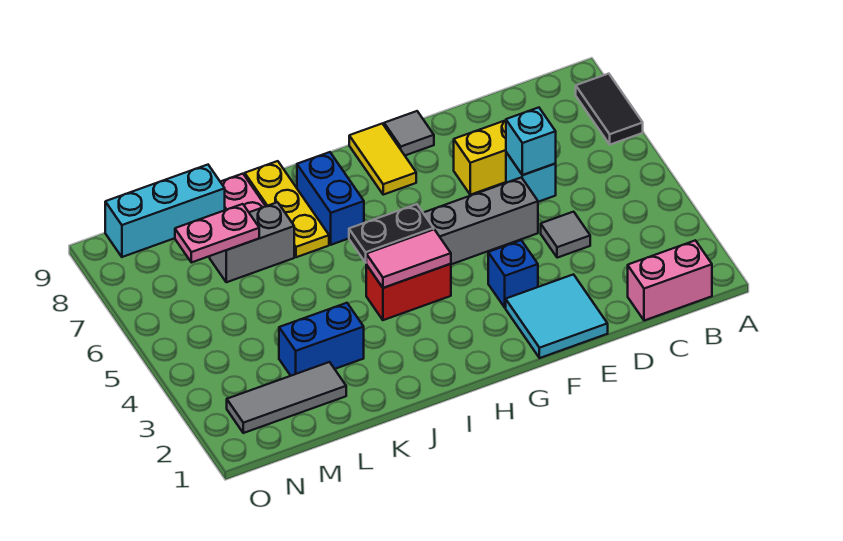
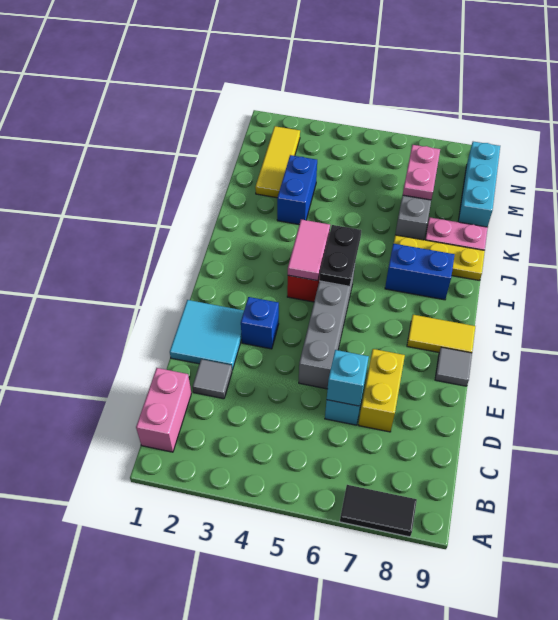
grey tile D4 level 1 -> grey tile D2 level 1
grey tile L2:N2 level 1 -> yellow tile L2:N2 level 1

